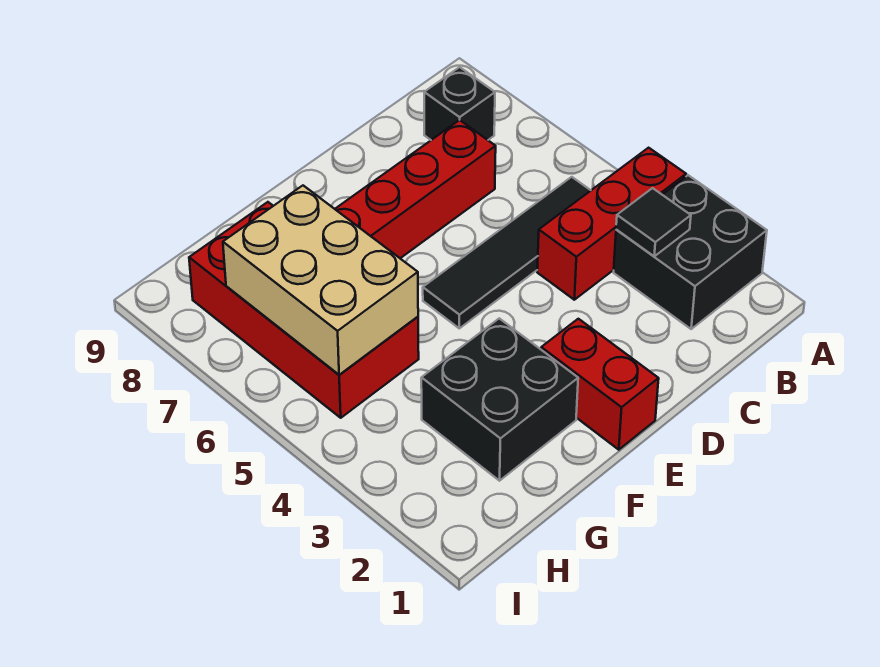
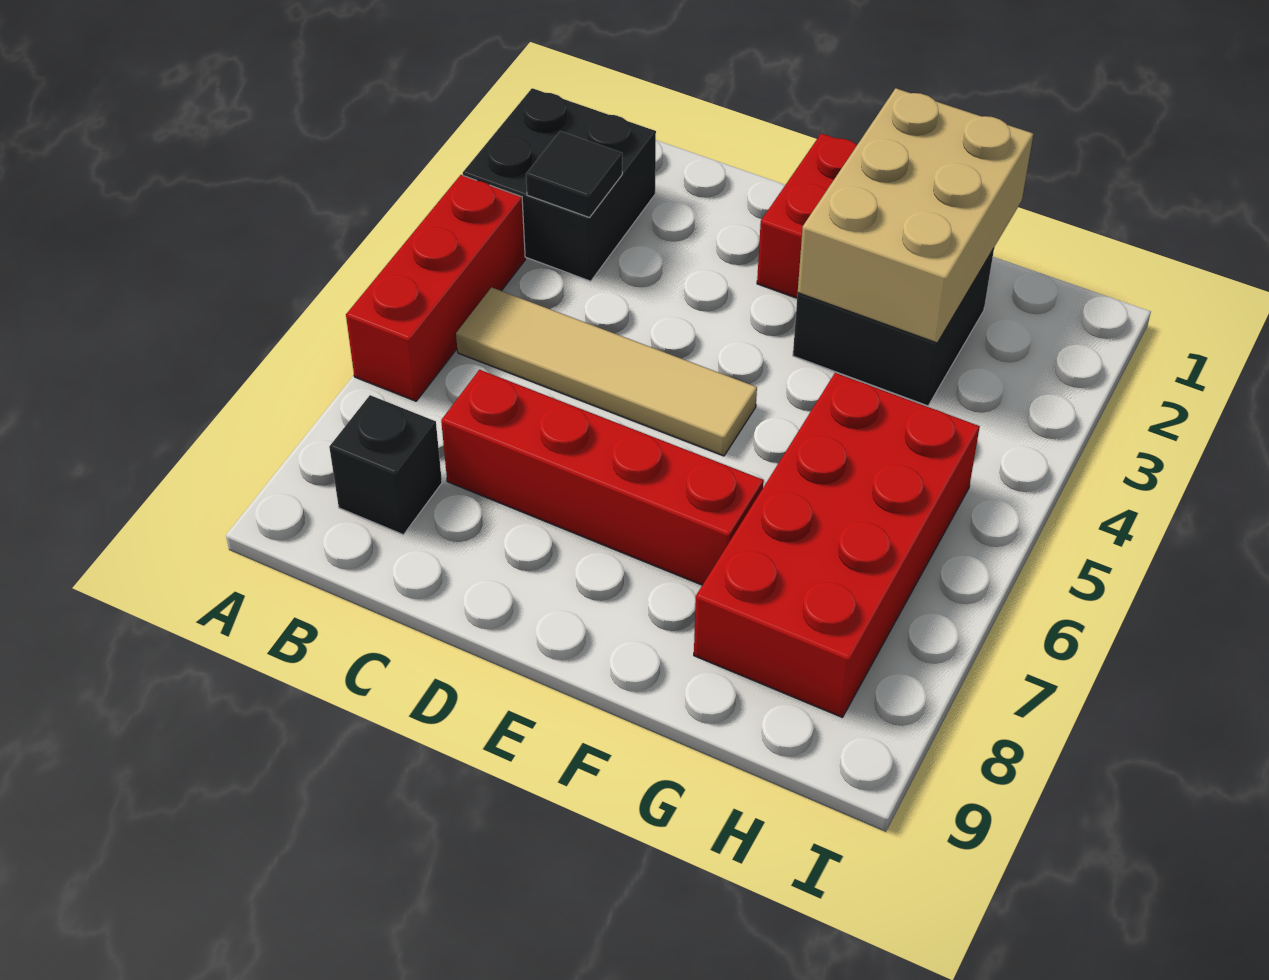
red brick A4:C4 level 1 -> red brick A4:A6 level 1
black tile B5:E5 level 1 -> tan tile B5:E5 level 1
tan brick G5:H7 level 2 -> tan brick F1:G3 level 2

